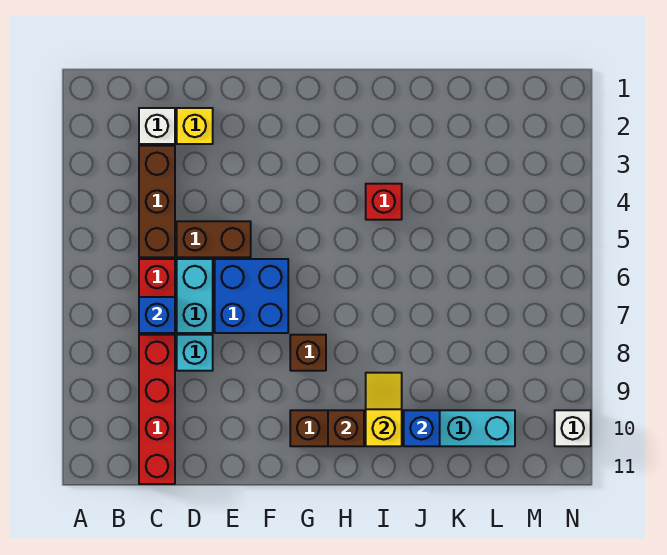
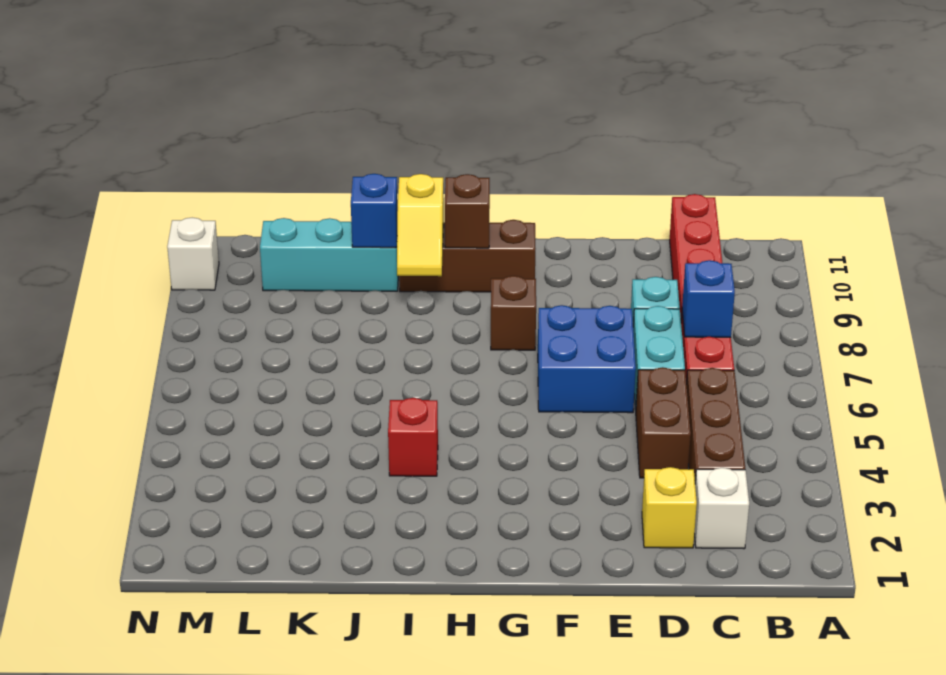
brown brick D5:E5 level 1 -> brown brick D4:D5 level 1

